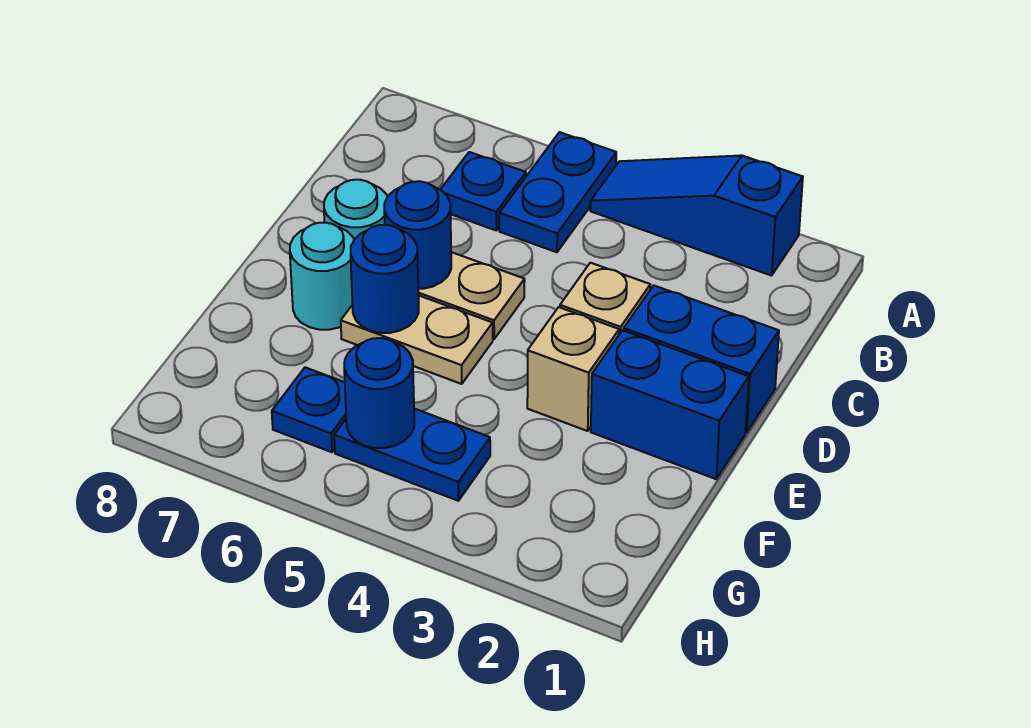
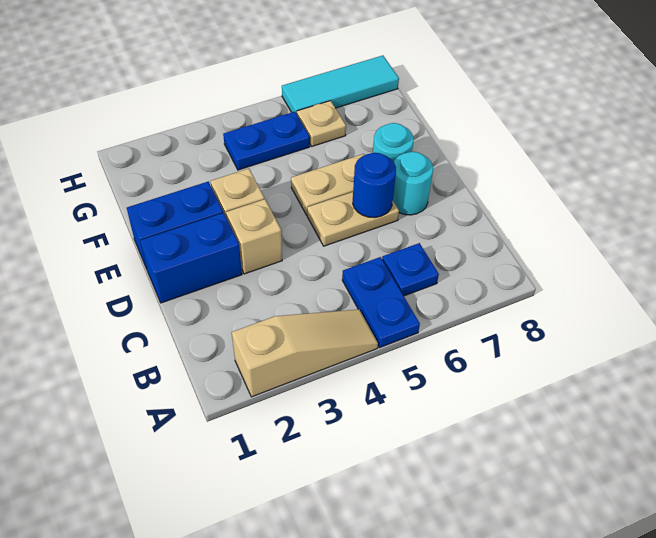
blue slope A2:A4 level 1 top 2 -> tan slope A2:A4 level 1 top 2
blue round brick E6 level 2 -> none
blue round brick G5 level 2 -> none
blue plate G6 level 1 -> tan plate G6 level 1
none -> cyan tile H6:H8 level 1

